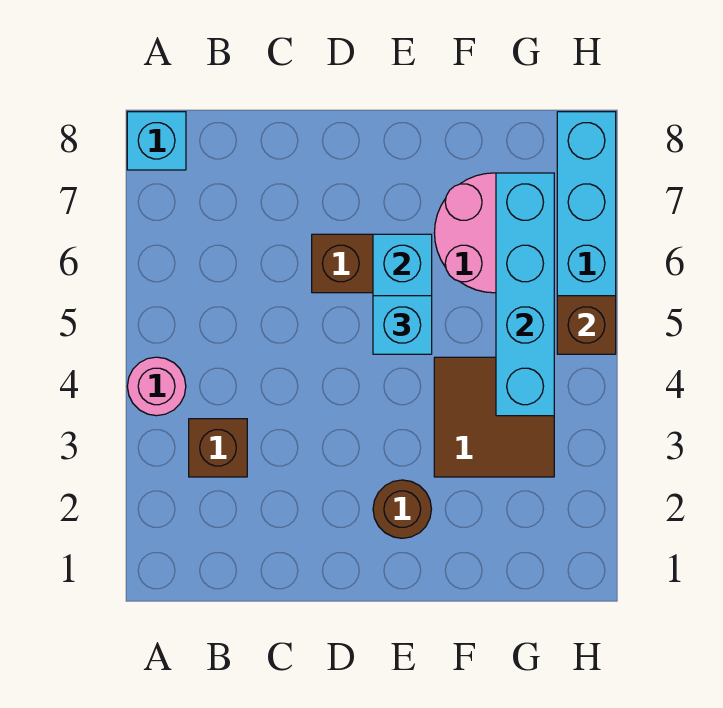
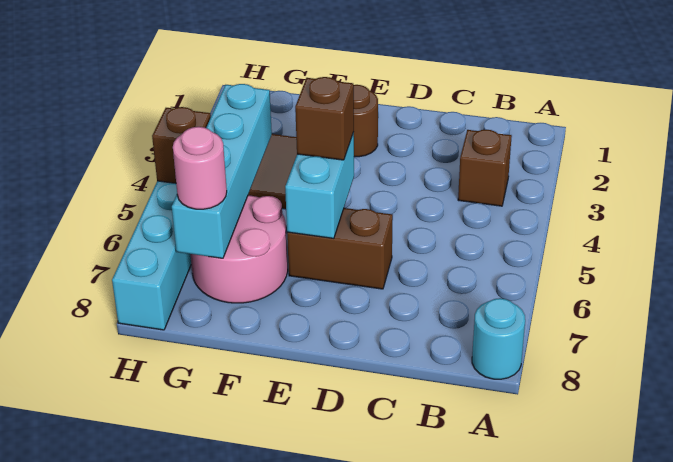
pink round brick A4 level 1 -> pink round brick G7 level 3
cyan brick A8 level 1 -> cyan round brick A8 level 1
cyan brick E5 level 3 -> brown brick E5 level 3

